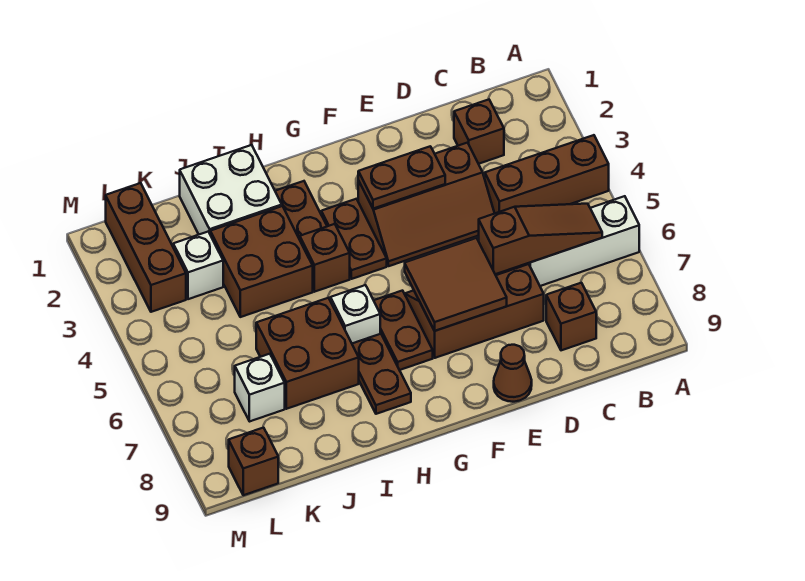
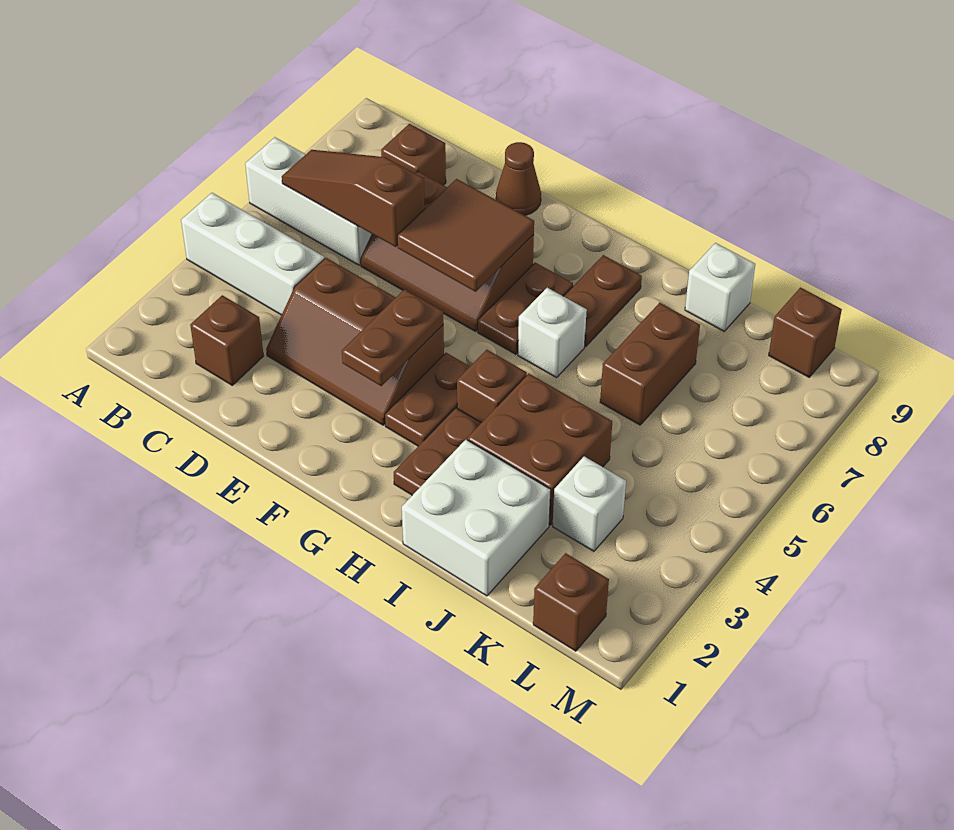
brown brick A4:C4 level 1 -> white brick A4:C4 level 1
brown slope D3:F4 level 1 top 3 -> brown slope D3:F4 level 1 top 4
brown plate E3:F3 level 2 -> brown plate F3:F4 level 2
brown brick I6:J7 level 1 -> brown brick J6:J7 level 1
white brick K7 level 1 -> white brick J9 level 1
brown brick L1:L3 level 1 -> brown brick L1 level 1

